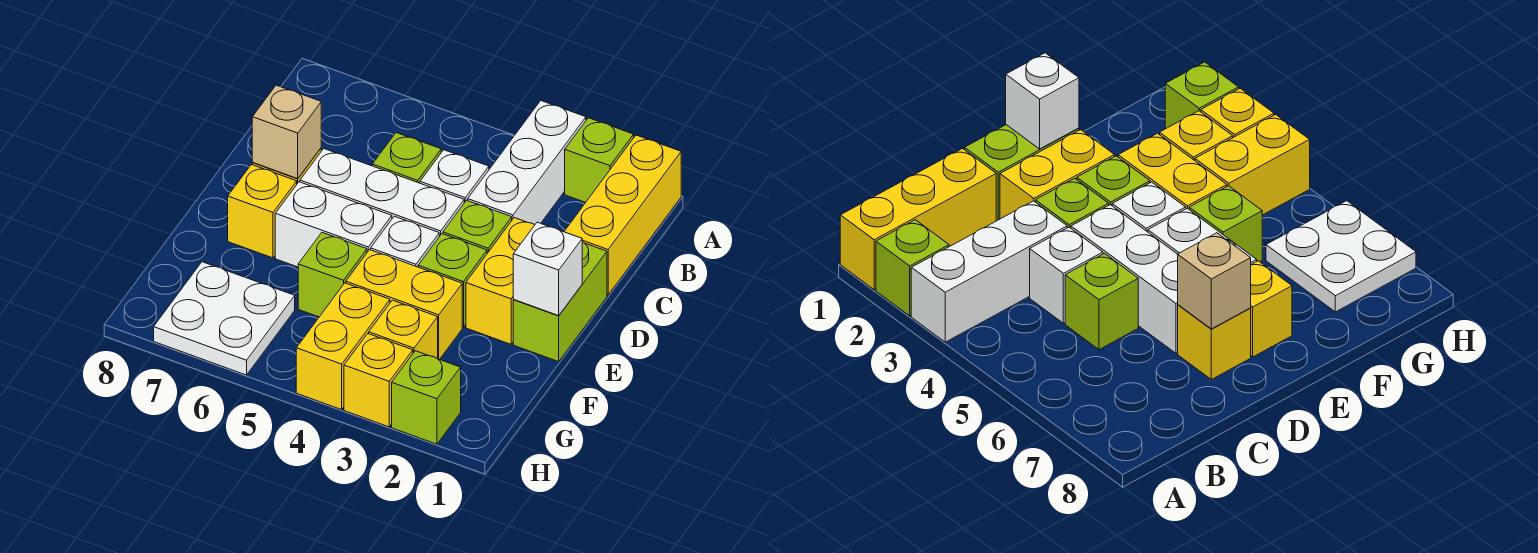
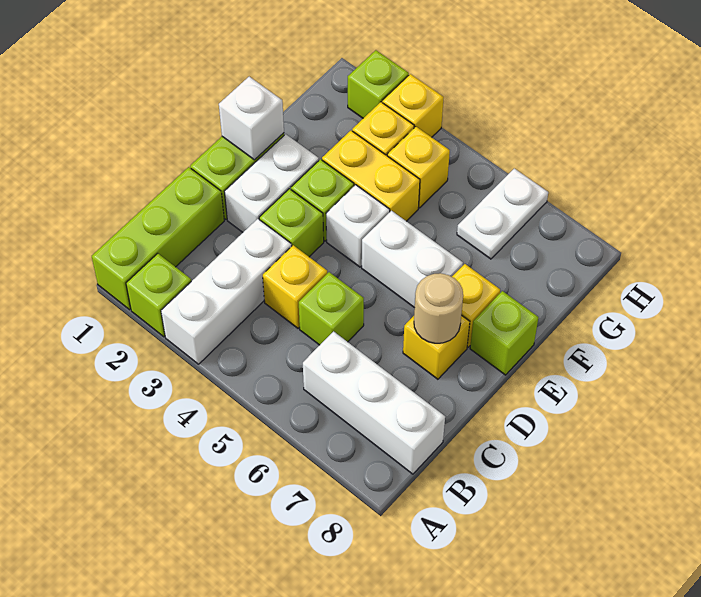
yellow brick A1:C1 level 1 -> lime brick A1:C1 level 1
white brick C4 level 1 -> yellow brick C4 level 1
yellow brick D2:E2 level 1 -> white brick D2:E2 level 1
white brick D4:D6 level 1 -> white brick B6:B8 level 1
tan brick D7 level 2 -> tan round brick D7 level 2
lime brick F5 level 1 -> lime brick E8 level 1
yellow brick G4:H4 level 1 -> yellow brick G4 level 1
white plate G6:H7 level 1 -> white plate G6:H6 level 1

